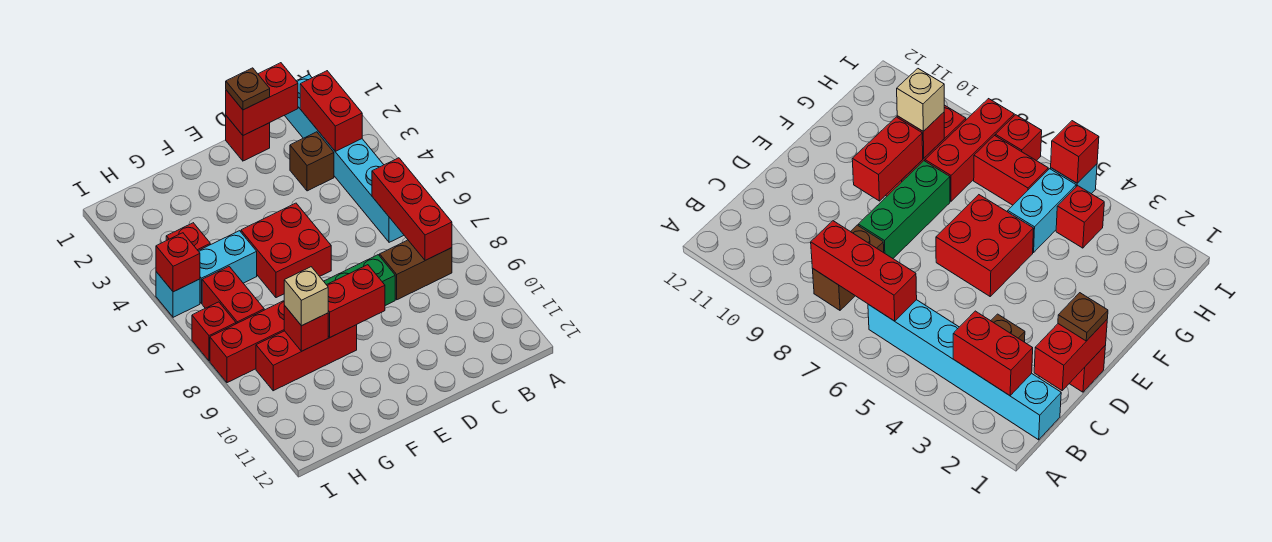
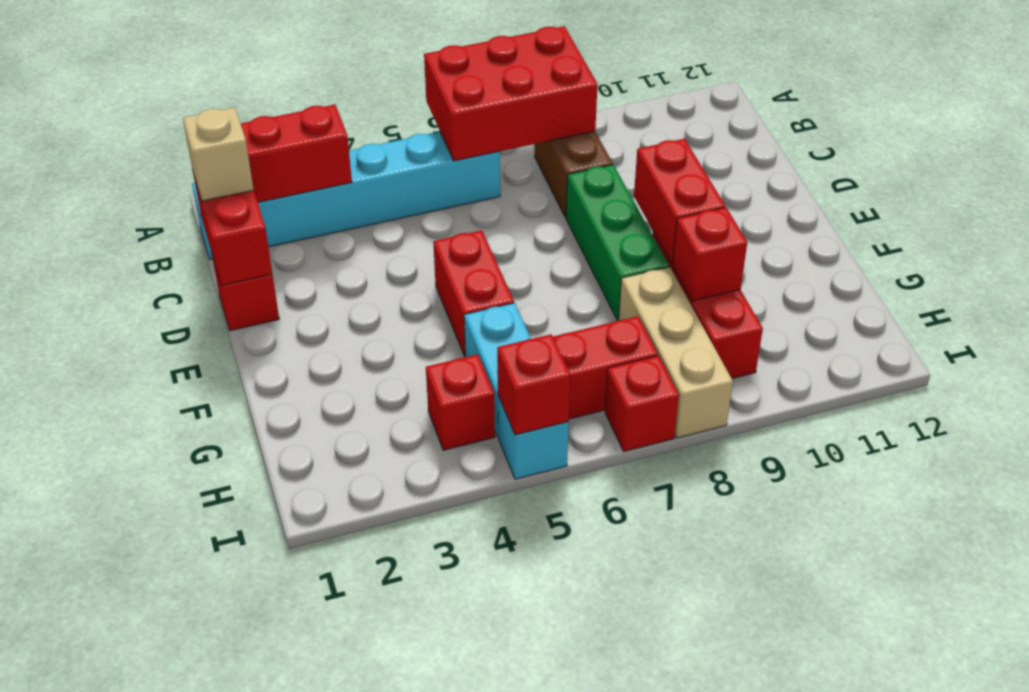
red brick B6:B8 level 2 -> red brick A6:B8 level 2
brown brick C3 level 1 -> none
brown plate D1 level 3 -> none
red brick E5:F6 level 1 -> red brick E5:F5 level 1
red brick G8:I8 level 1 -> tan brick G8:I8 level 1
tan brick G9 level 3 -> tan brick C1 level 3

